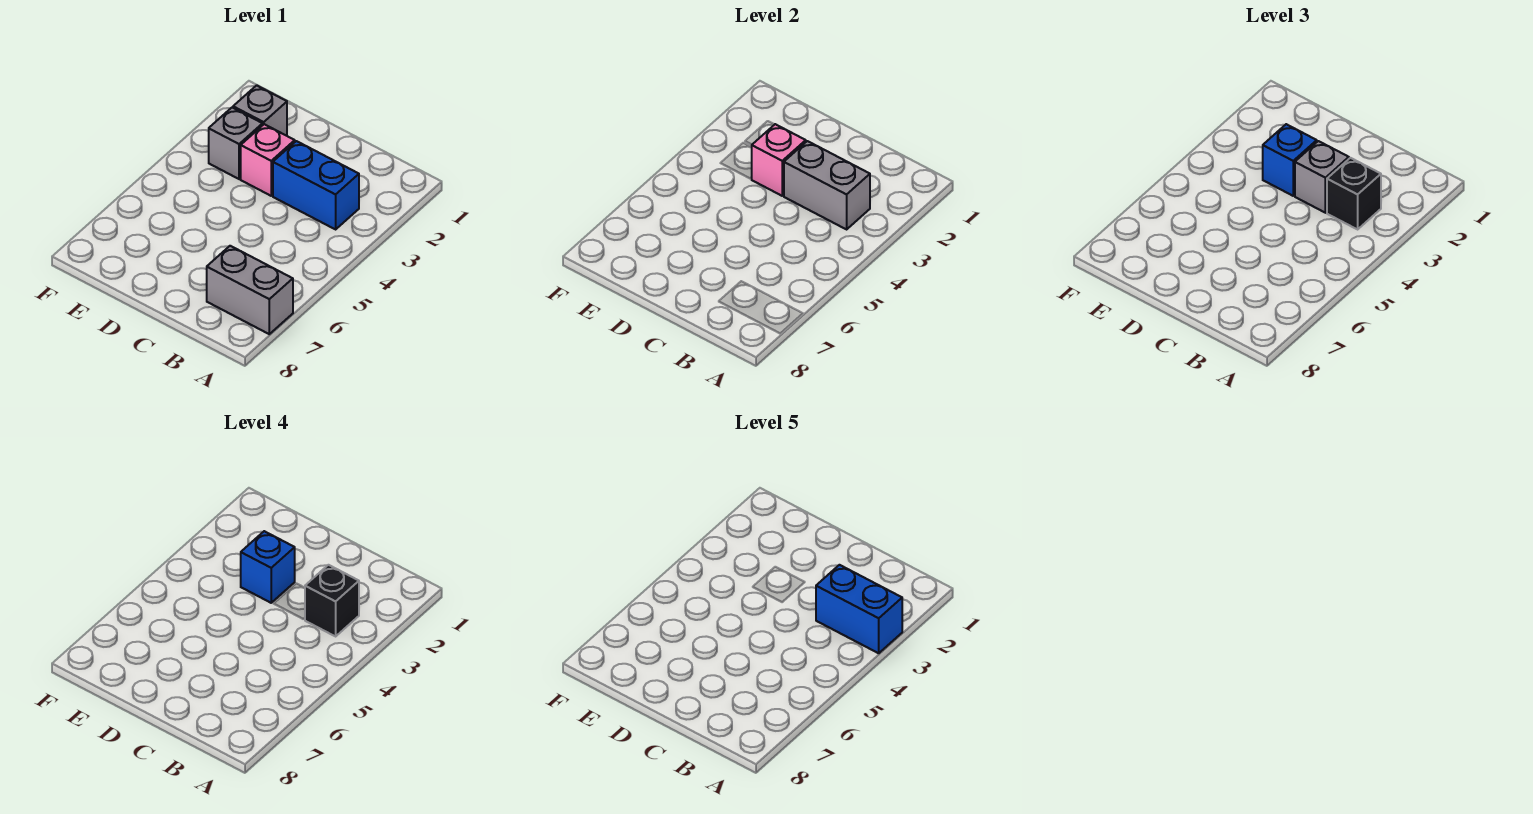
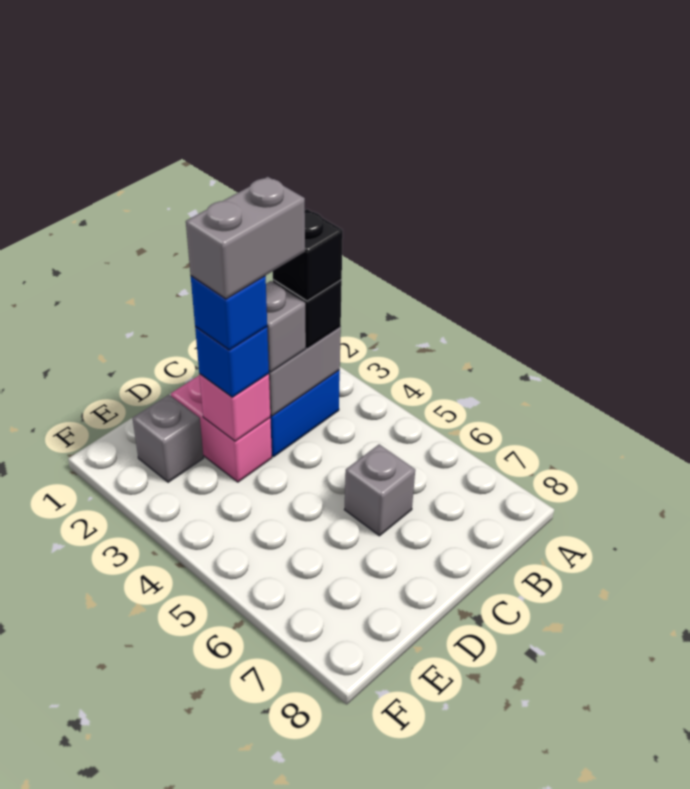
blue brick A3:B3 level 5 -> none
grey brick A7:B7 level 1 -> grey brick C3:D3 level 5
pink brick D3 level 1 -> pink brick D2:D3 level 1
grey brick E3 level 1 -> grey brick C6 level 1

